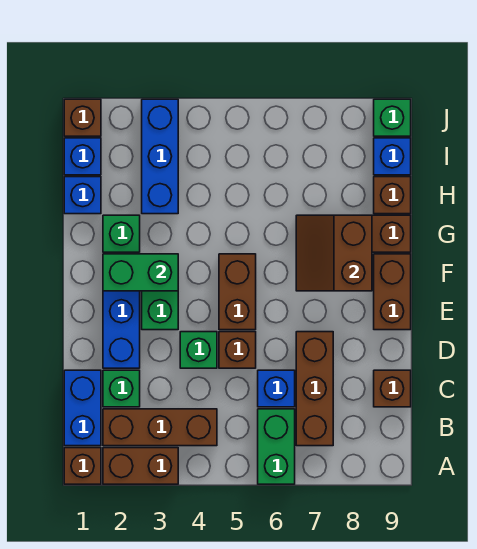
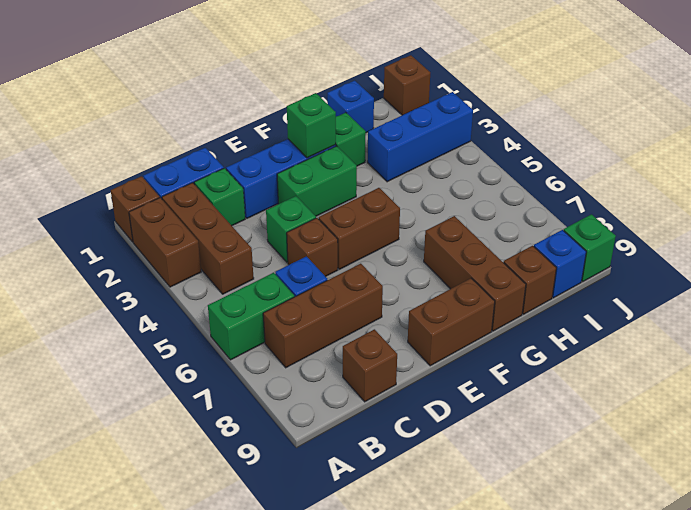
green brick F2:F3 level 2 -> green brick F2 level 2
brown slope F7:G8 level 2 top 8 -> none
blue brick I1 level 1 -> none

